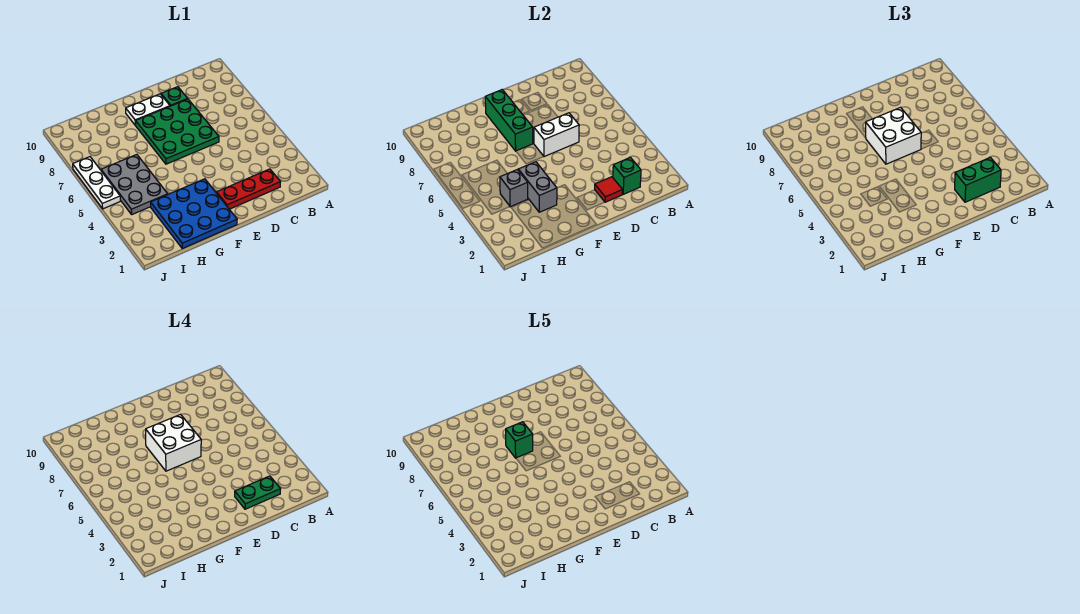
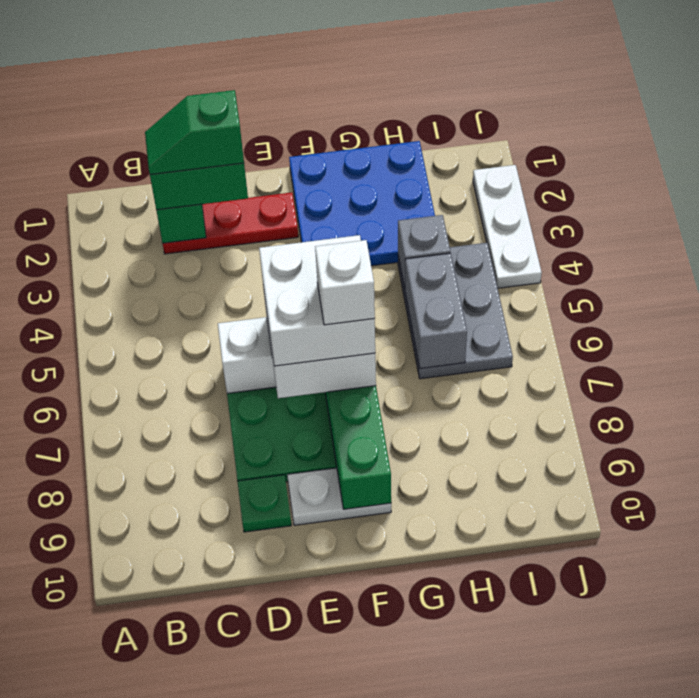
green plate C2:D2 level 4 -> green slope C2:D2 level 4 top D
red tile D2 level 2 -> none
green brick F7 level 5 -> white brick F7 level 5
grey brick G3:G4 level 2 -> grey brick H5:H6 level 2
white plate J5:J7 level 1 -> white plate J2:J4 level 1

